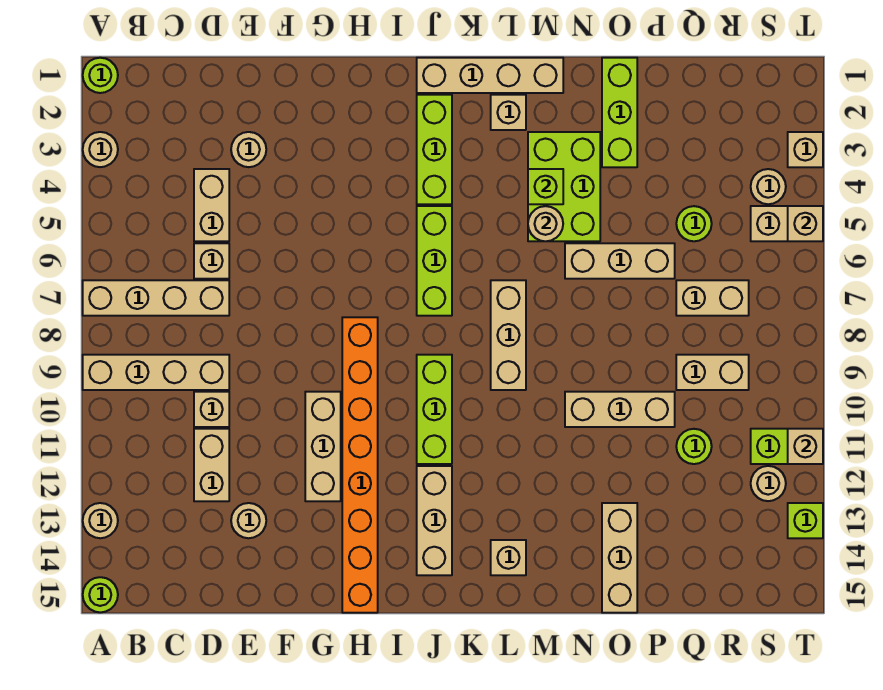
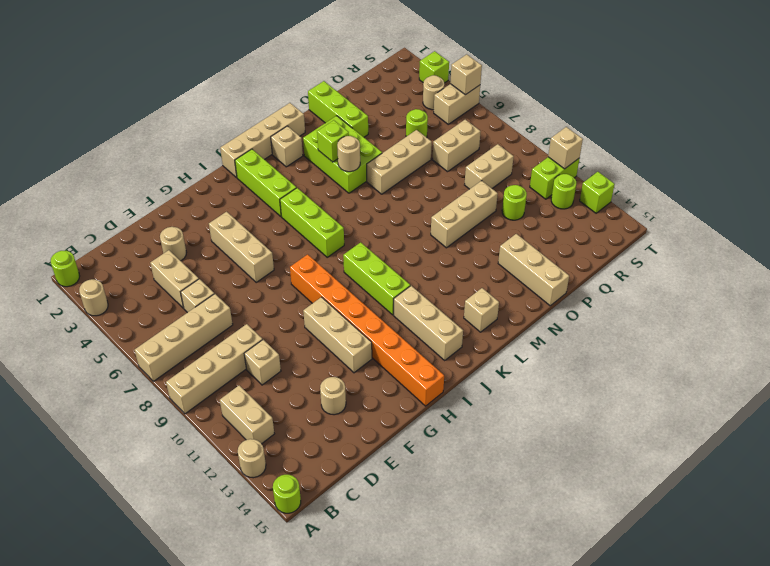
tan brick D11:D12 level 1 -> tan brick B11:B12 level 1
tan brick L7:L9 level 1 -> tan brick G4:G6 level 1
tan round brick S12 level 1 -> lime round brick S12 level 1
tan brick T3 level 1 -> lime brick T3 level 1

